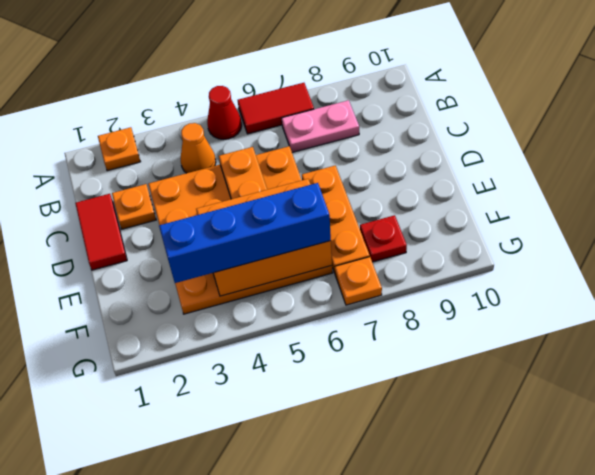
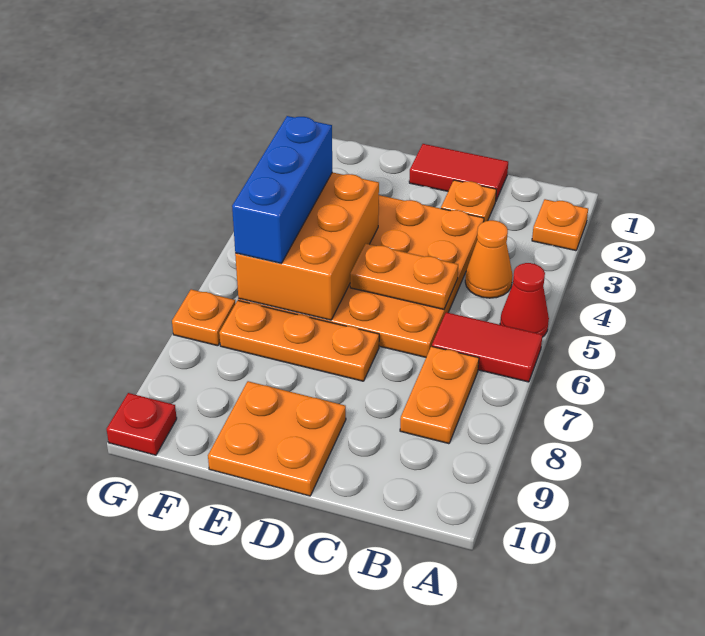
red tile A6:A7 level 1 -> red tile A6:B6 level 1
pink plate B7:B8 level 1 -> orange plate B7:B8 level 1
none -> orange plate D9:E10 level 1
blue brick F3:F6 level 3 -> blue brick F4:F6 level 3
red plate F8 level 1 -> red plate G10 level 1

